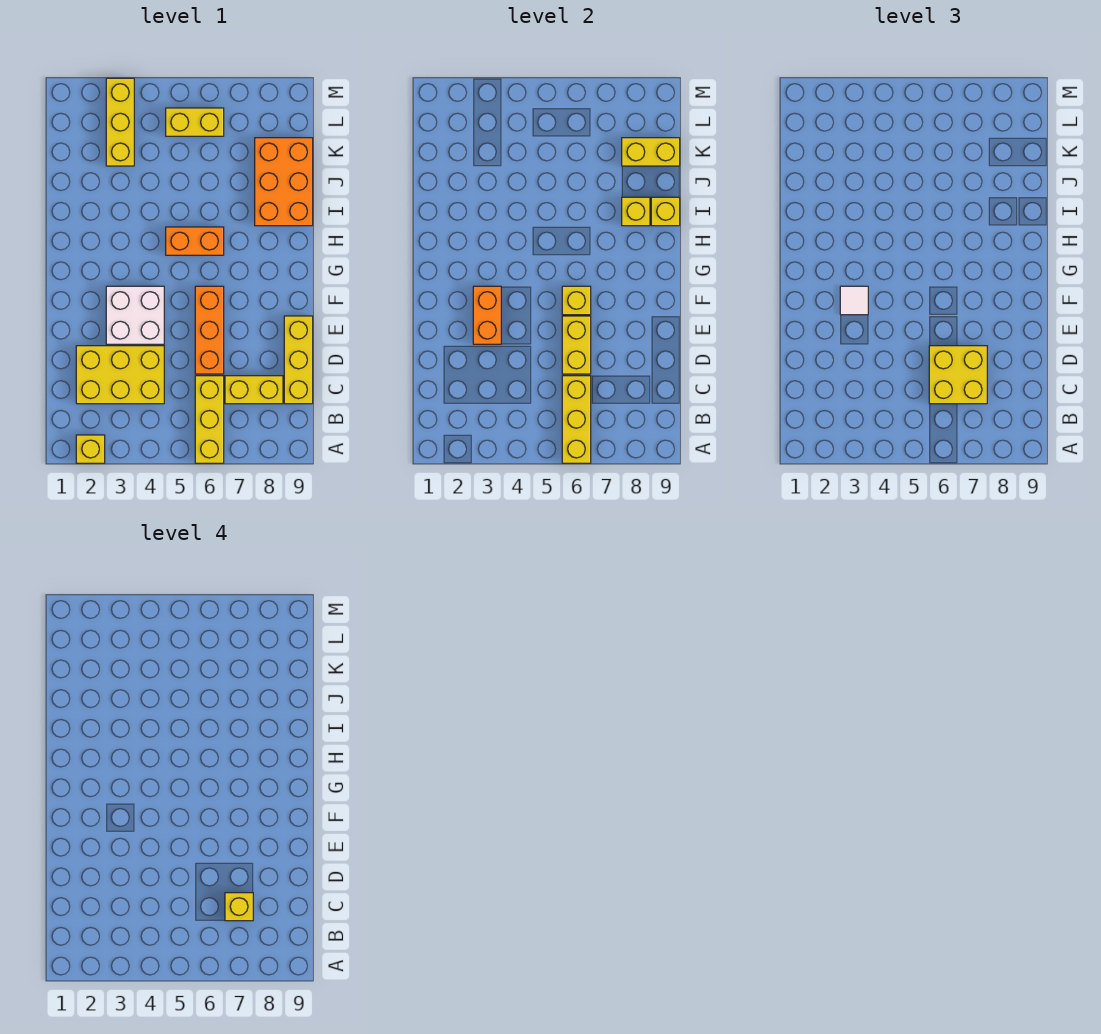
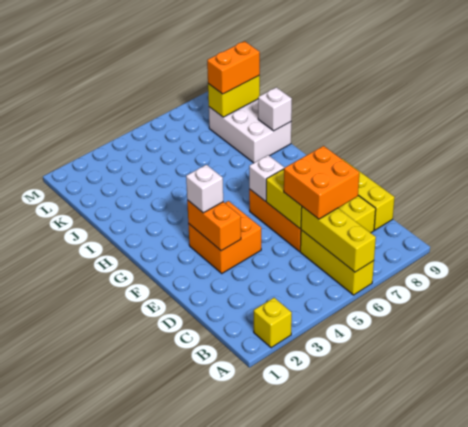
yellow brick C2:D4 level 1 -> none
yellow brick C6:D7 level 3 -> orange brick C6:D7 level 3
yellow brick C7 level 4 -> none
white brick E3:F4 level 1 -> orange brick E3:F4 level 1
white tile F3 level 3 -> white brick F3 level 3
yellow brick F6 level 2 -> white brick F6 level 2
orange brick H5:H6 level 1 -> orange brick K8:K9 level 3
orange brick I8:K9 level 1 -> white brick I8:K9 level 1
yellow brick I8 level 2 -> none
yellow brick I9 level 2 -> white brick I9 level 2
yellow brick K3:M3 level 1 -> none
yellow brick L5:L6 level 1 -> none

